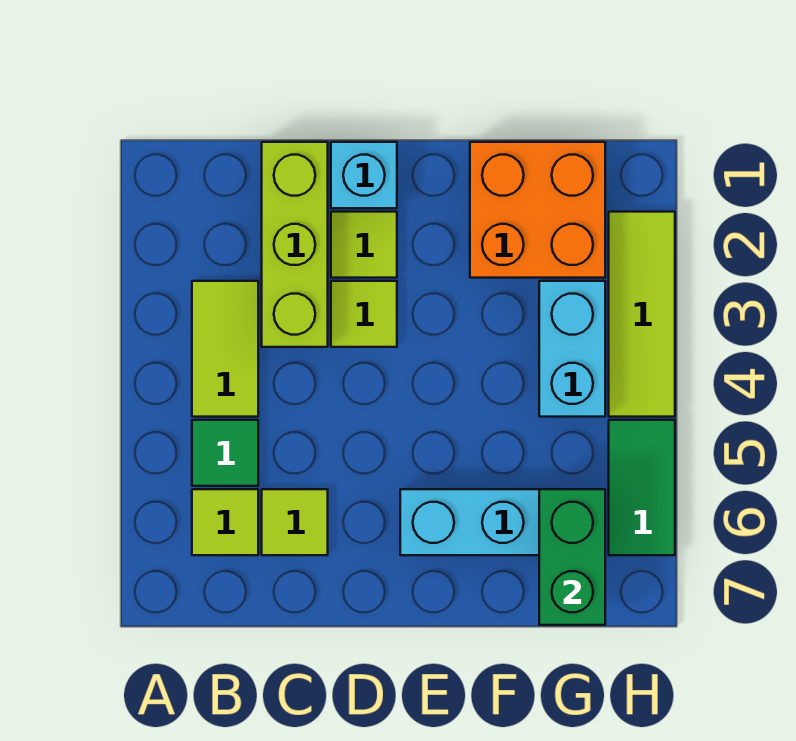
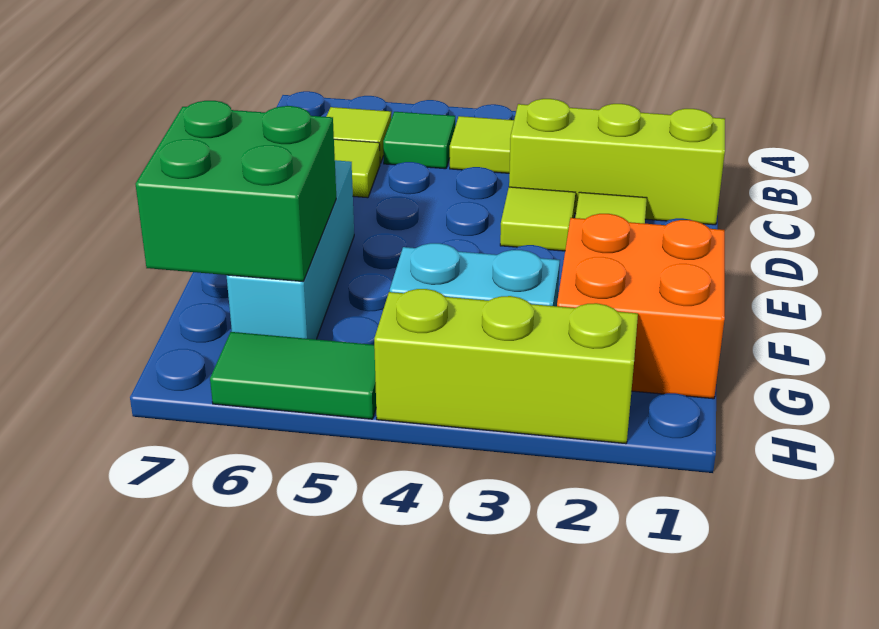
cyan brick D1 level 1 -> none
green brick G6:G7 level 2 -> green brick F6:G7 level 2
lime tile H2:H4 level 1 -> lime brick H2:H4 level 1

